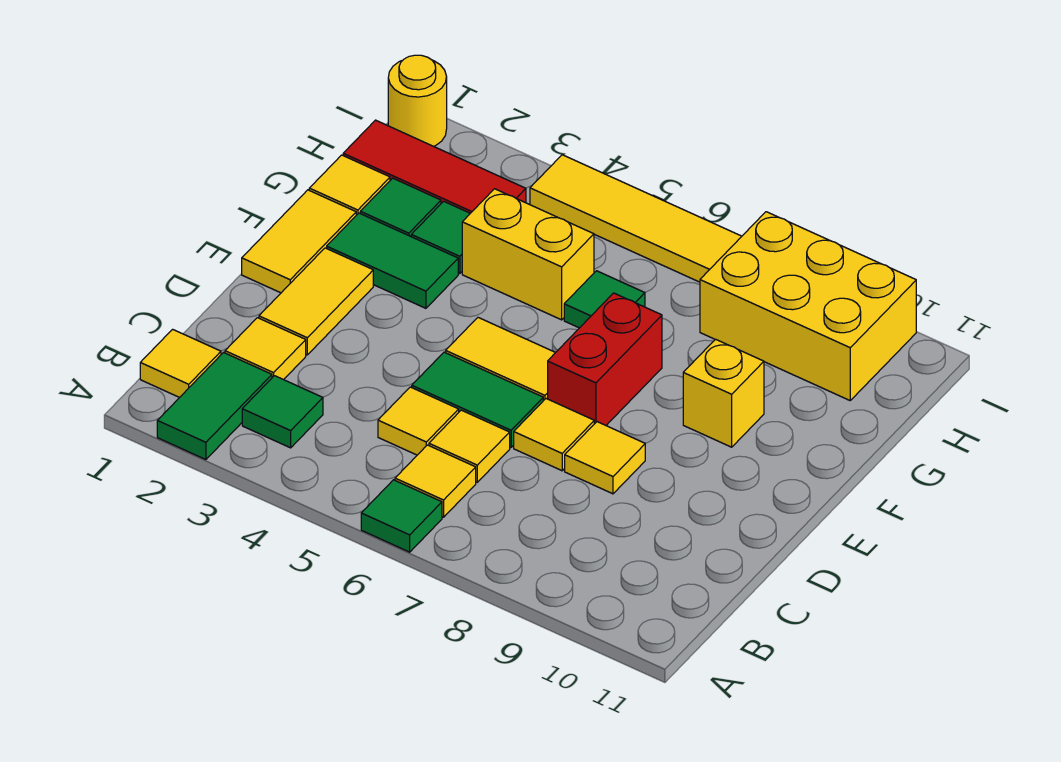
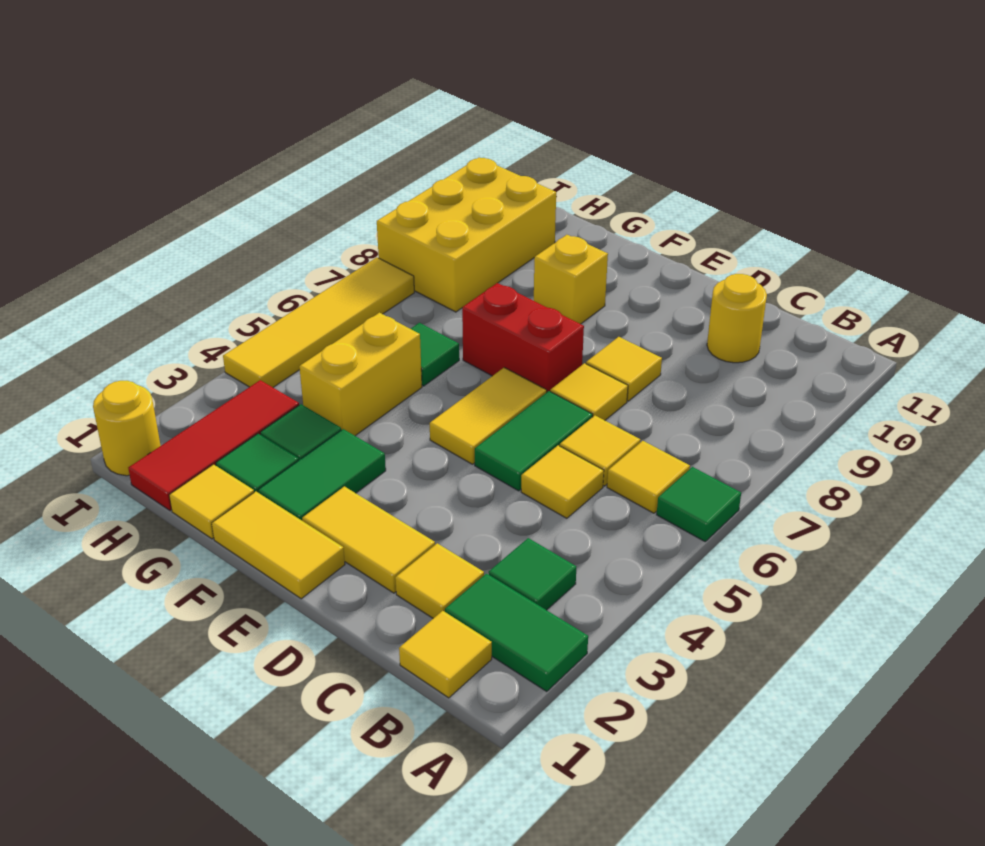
none -> yellow round brick C10 level 1

